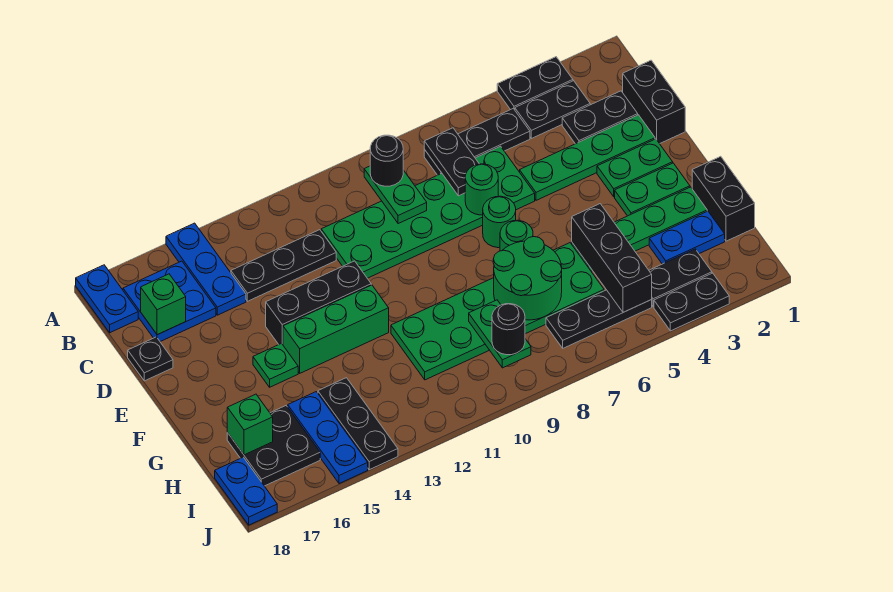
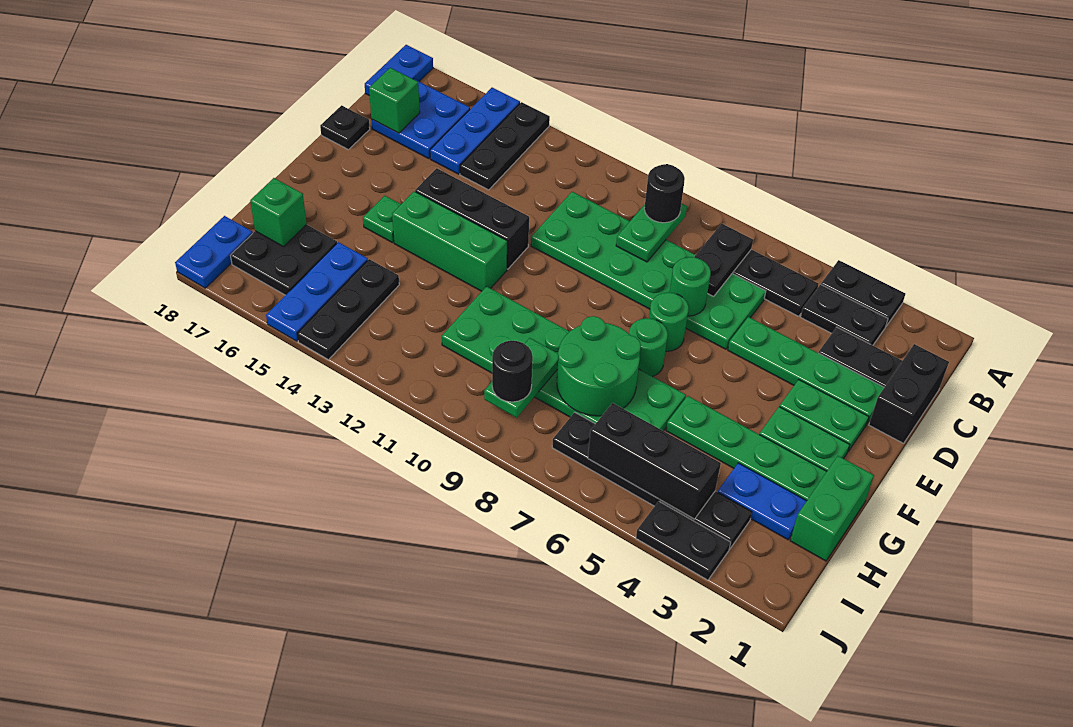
black plate C12:C14 level 1 -> black plate A14:C14 level 1
black brick G1:H1 level 1 -> green brick G1:H1 level 1
black brick G5:I5 level 2 -> black brick I4:I6 level 2

